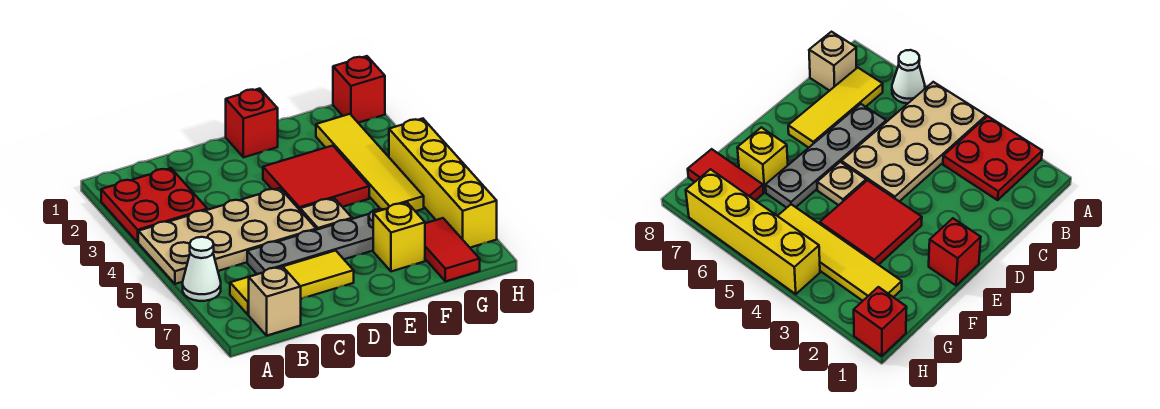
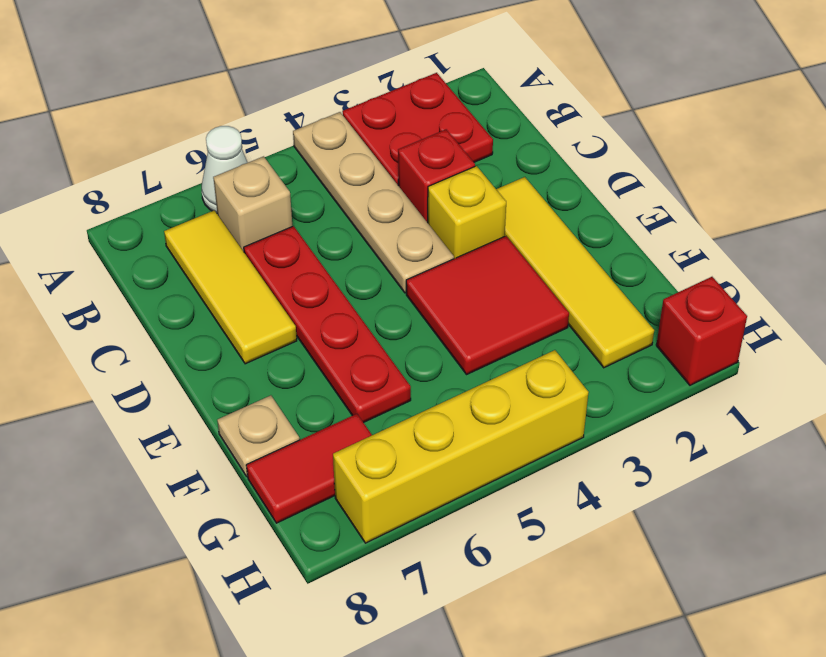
tan plate A4:D5 level 1 -> tan plate A4:D4 level 1
tan brick B8 level 1 -> tan brick B6 level 1
grey plate C6:F6 level 1 -> red plate C6:F6 level 1
red brick E1 level 1 -> red brick C3 level 1
tan plate E5 level 1 -> tan plate F8 level 1
yellow brick F7 level 1 -> yellow brick D3 level 1
yellow tile G2:G5 level 1 -> yellow tile D2:G2 level 1

